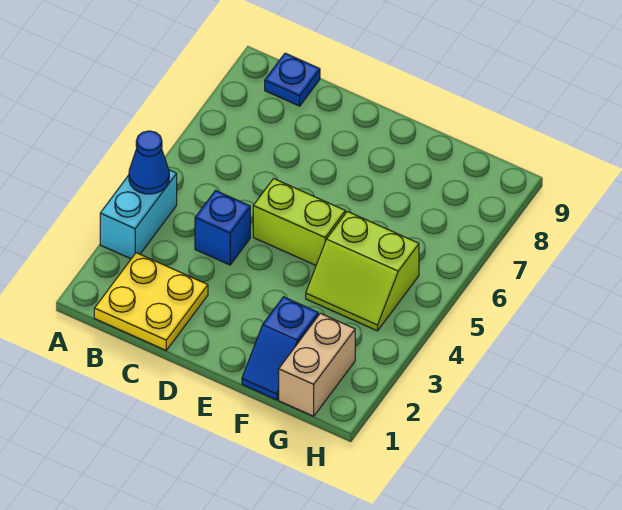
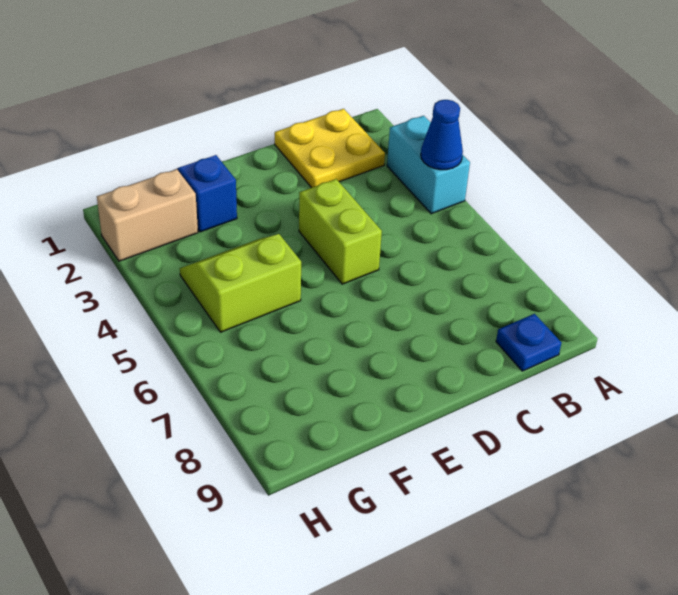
blue brick C4 level 1 -> none
lime brick D5:E5 level 1 -> lime brick D4:D5 level 1
tan brick G1:G2 level 1 -> tan brick G2:H2 level 1

